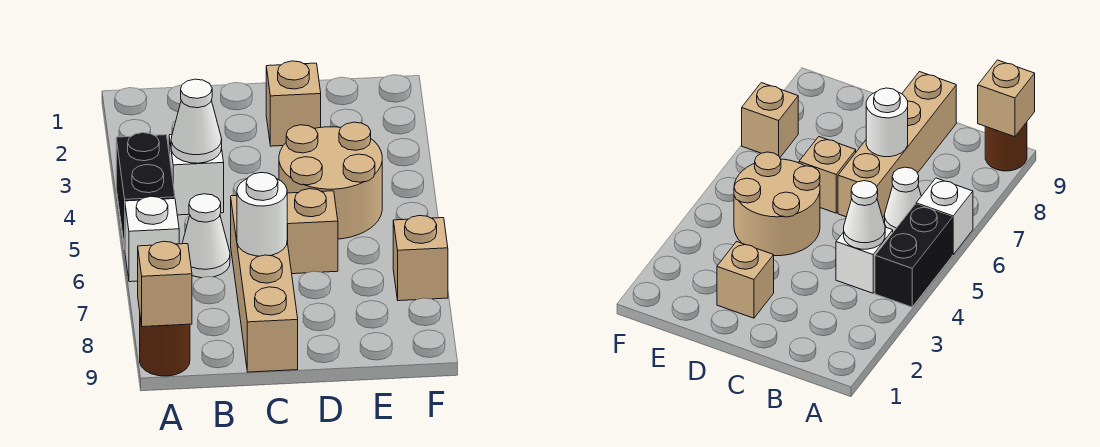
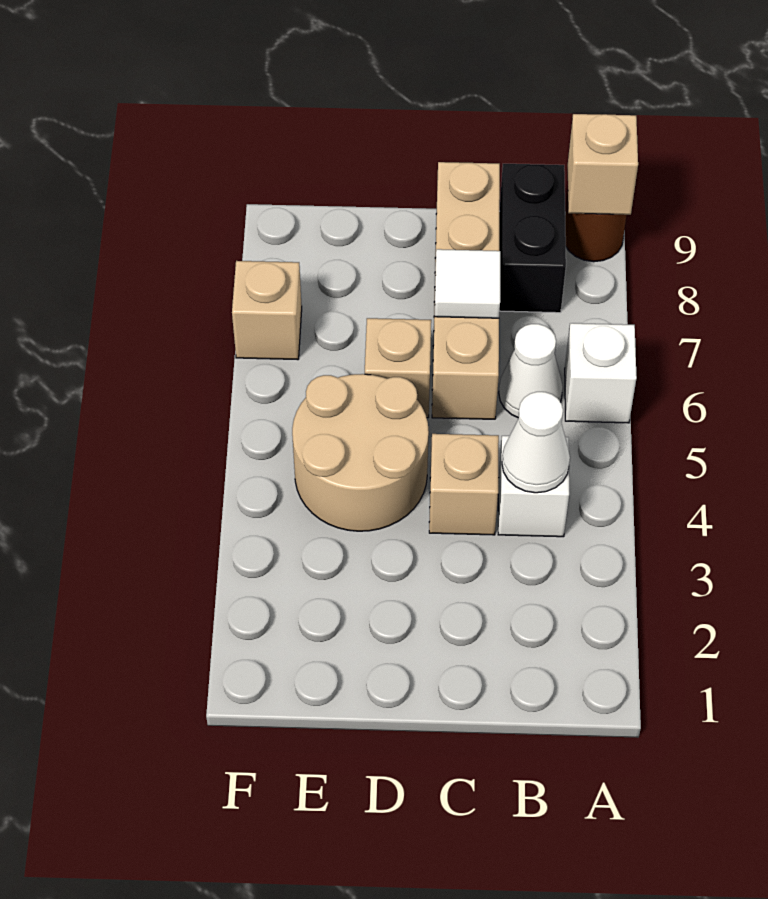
black brick A4:A5 level 1 -> black brick B8:B9 level 1
white round brick C7 level 2 -> white tile C7 level 2
tan brick D2 level 1 -> tan brick C4 level 1

